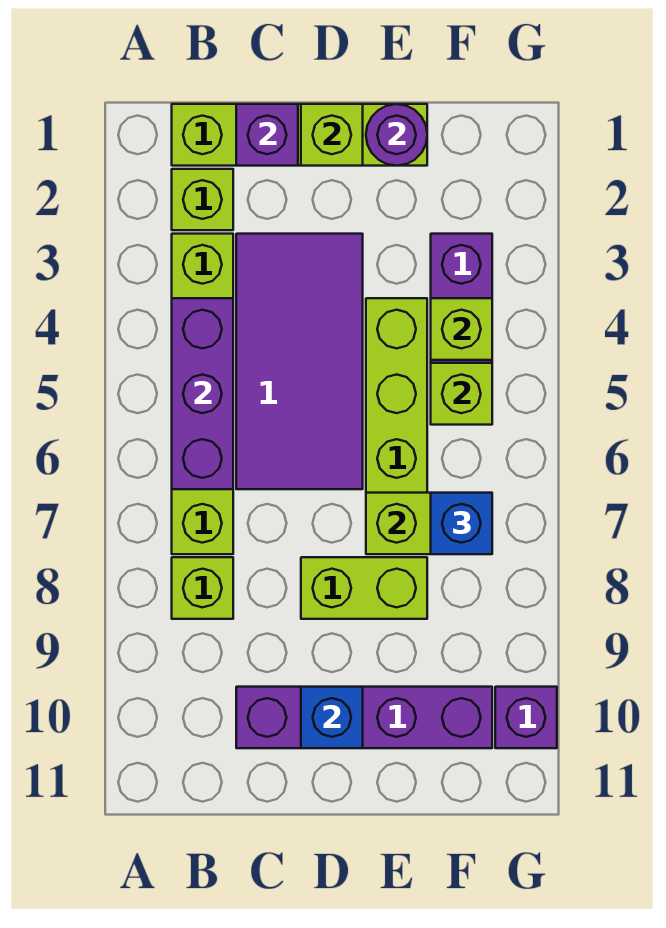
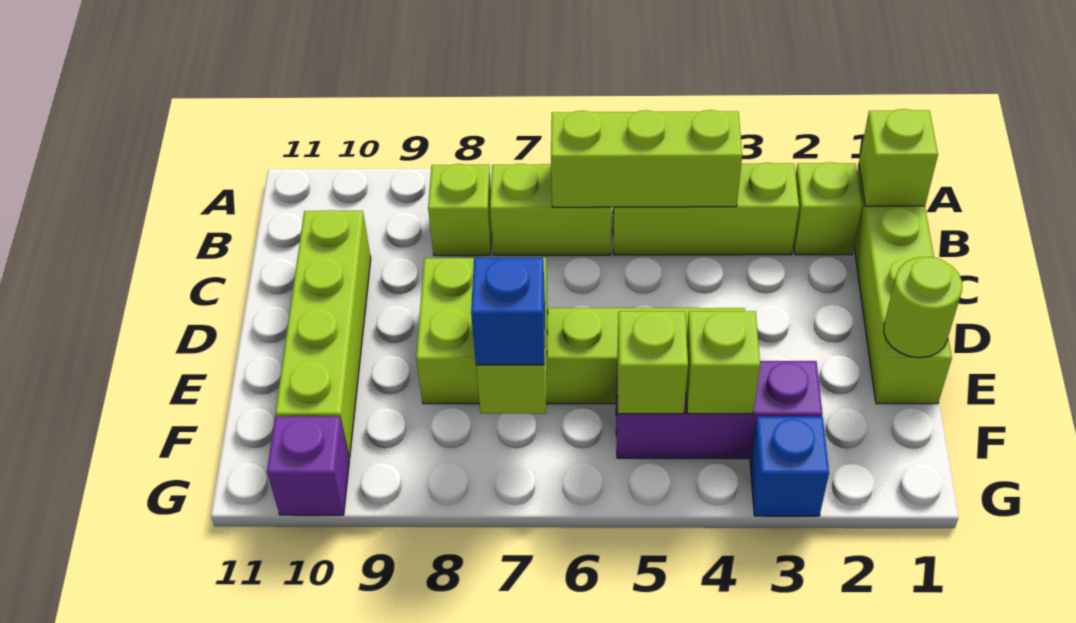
purple brick B4:B6 level 2 -> lime brick B4:B6 level 2
purple brick C1 level 2 -> none
purple tile C3:D6 level 1 -> none
purple brick C10:F10 level 1 -> lime brick C10:F10 level 1
lime brick D1 level 2 -> lime brick B1 level 2
blue brick D10 level 2 -> blue brick G3 level 1
purple round brick E1 level 2 -> lime round brick E1 level 2

